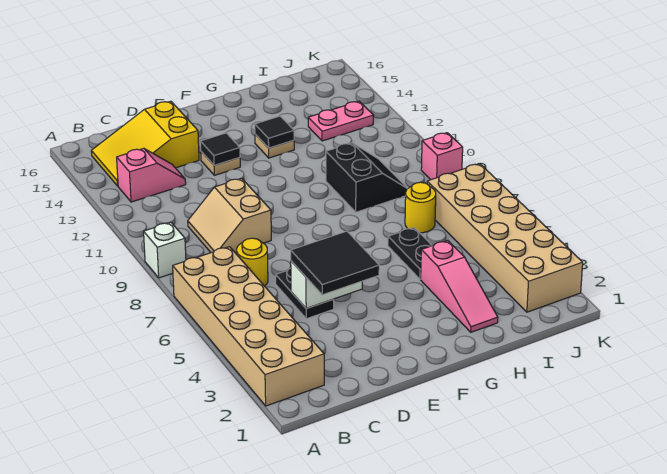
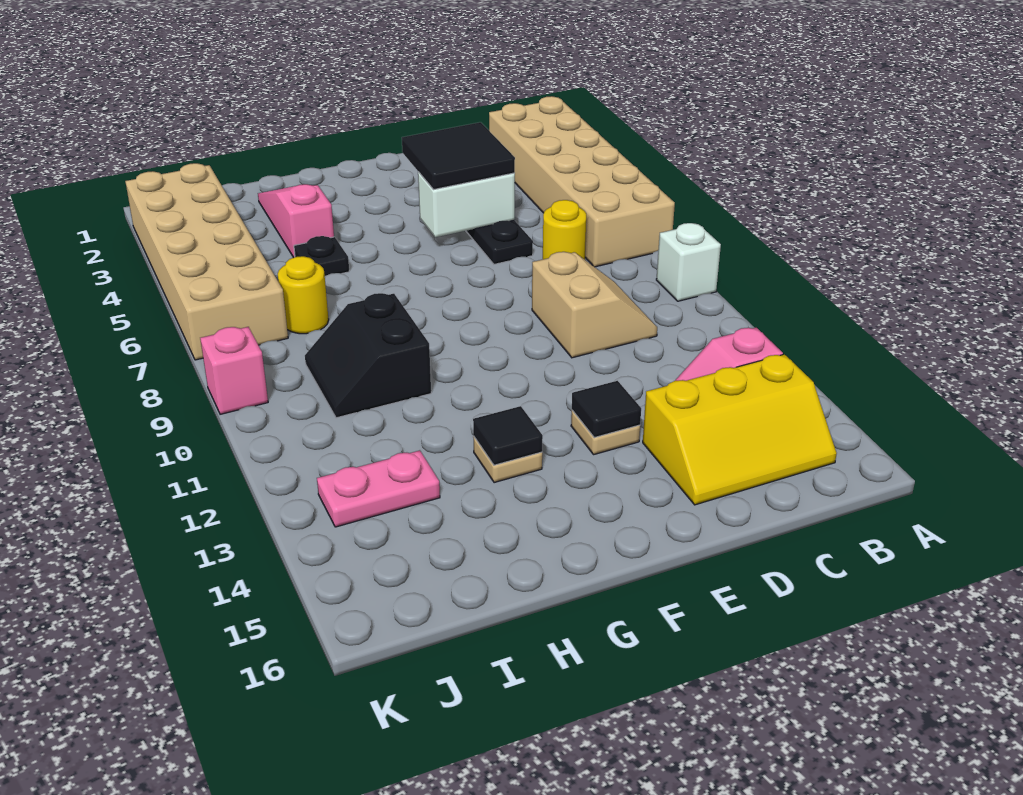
yellow slope B14:D15 level 1 top D -> yellow slope B14:D15 level 1 top 14
black plate H5:H6 level 1 -> black plate H5 level 1

